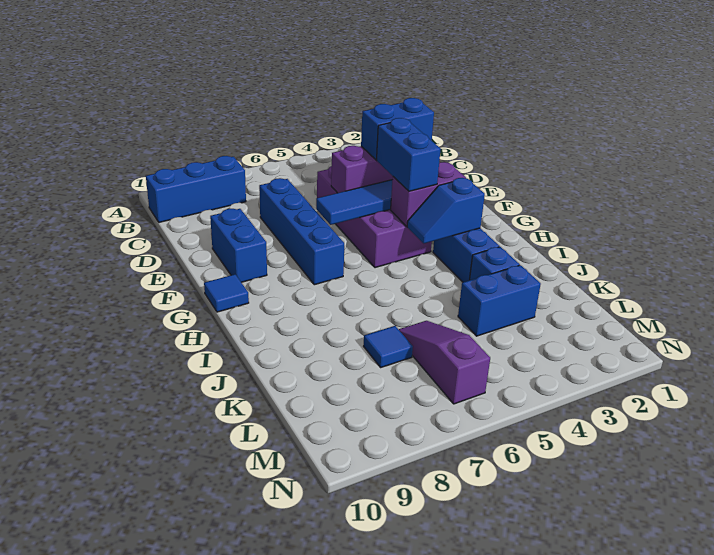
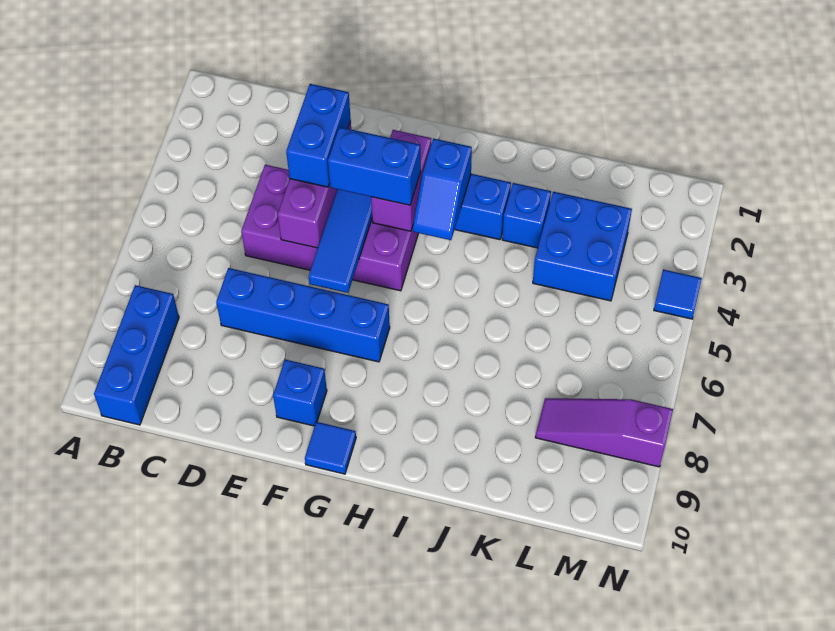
blue brick E9:F9 level 1 -> blue brick F9 level 1
blue brick K3:K4 level 1 -> blue brick K3:L4 level 1
purple slope K6:M6 level 1 top M -> purple slope L8:N8 level 1 top N
blue tile K7 level 1 -> blue tile N4 level 1

